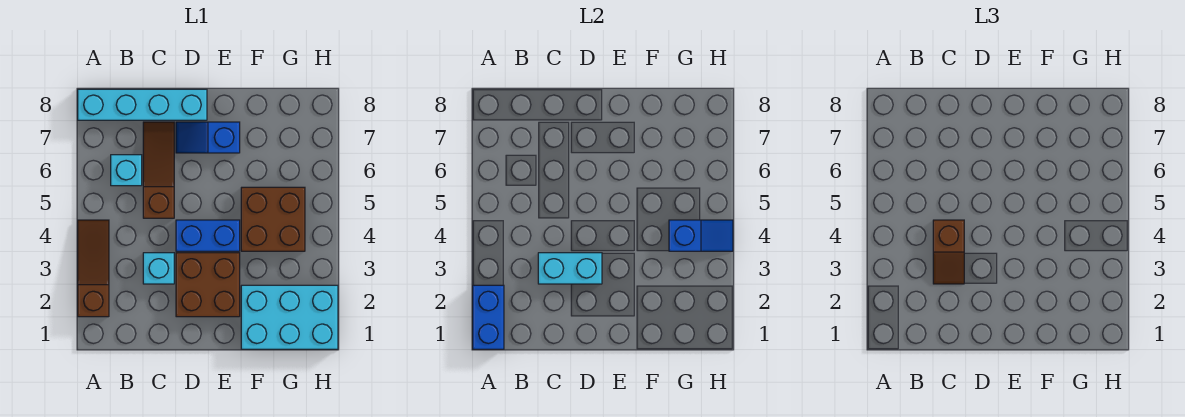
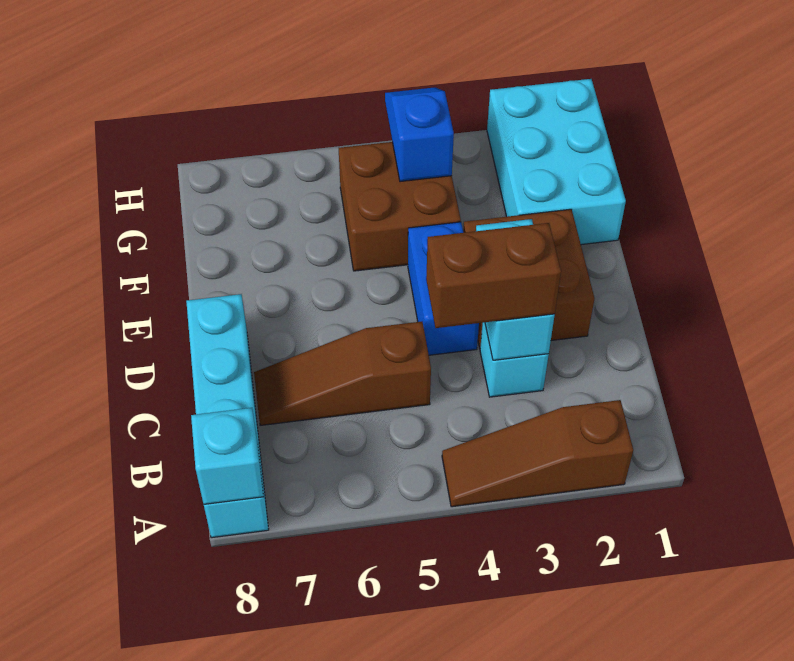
blue brick A1:A2 level 2 -> none
cyan brick B6 level 1 -> cyan brick A8 level 2
brown slope C3:C4 level 3 top 4 -> brown brick C3:C4 level 3
blue slope D7:E7 level 1 top E -> none

